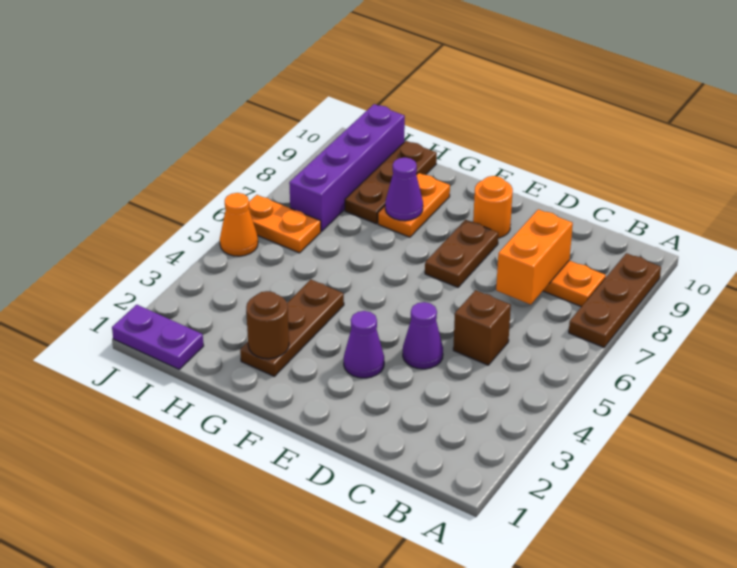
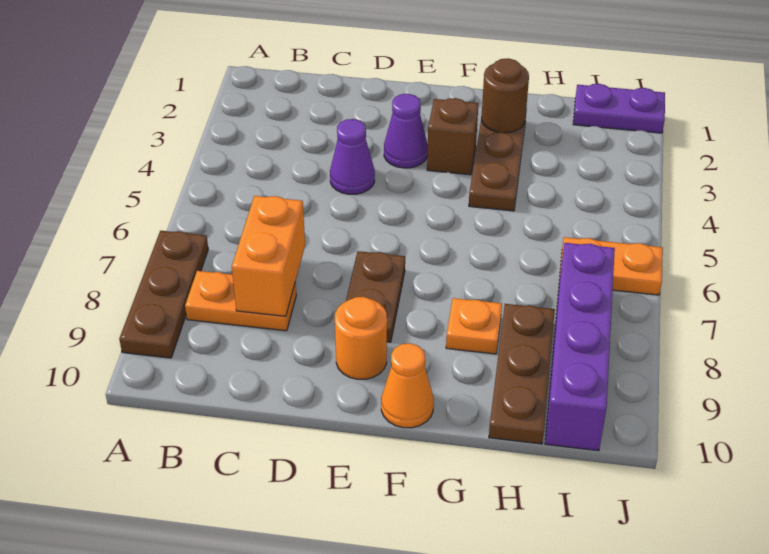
brown brick C5 level 1 -> brown brick F3 level 1
orange plate G8:G9 level 1 -> orange plate G8 level 1
purple cone G8 level 2 -> none
orange cone J5 level 1 -> orange cone F10 level 1

